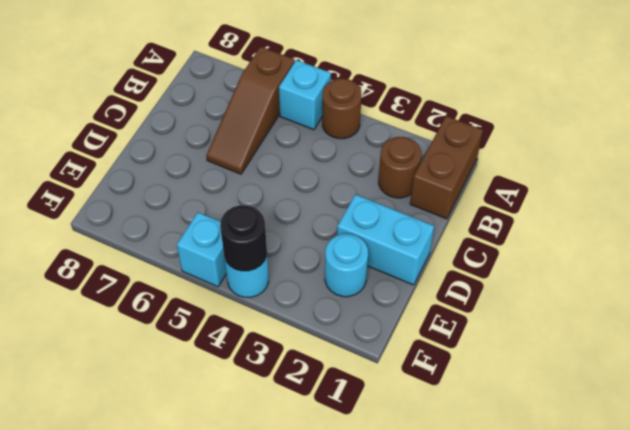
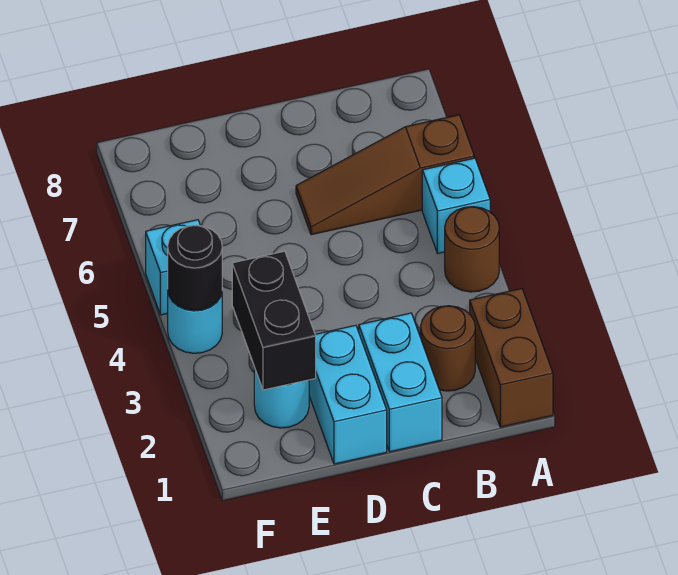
brown brick A1:B1 level 1 -> brown brick A1:A2 level 1
none -> cyan brick C1:C2 level 1
none -> black brick E2:E3 level 2

